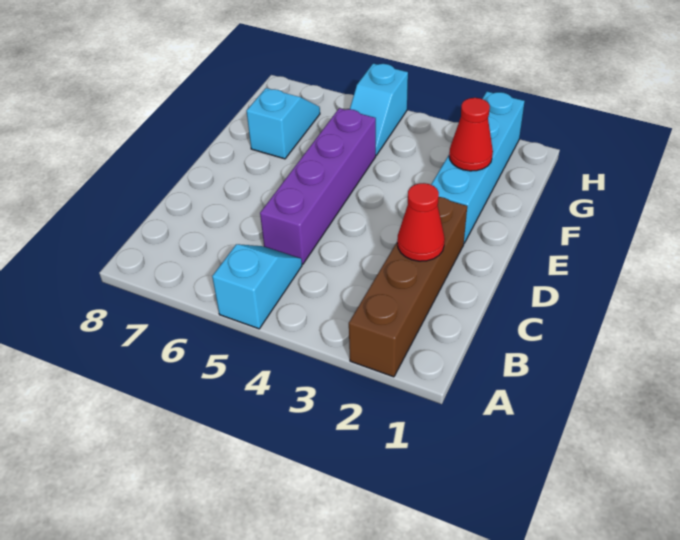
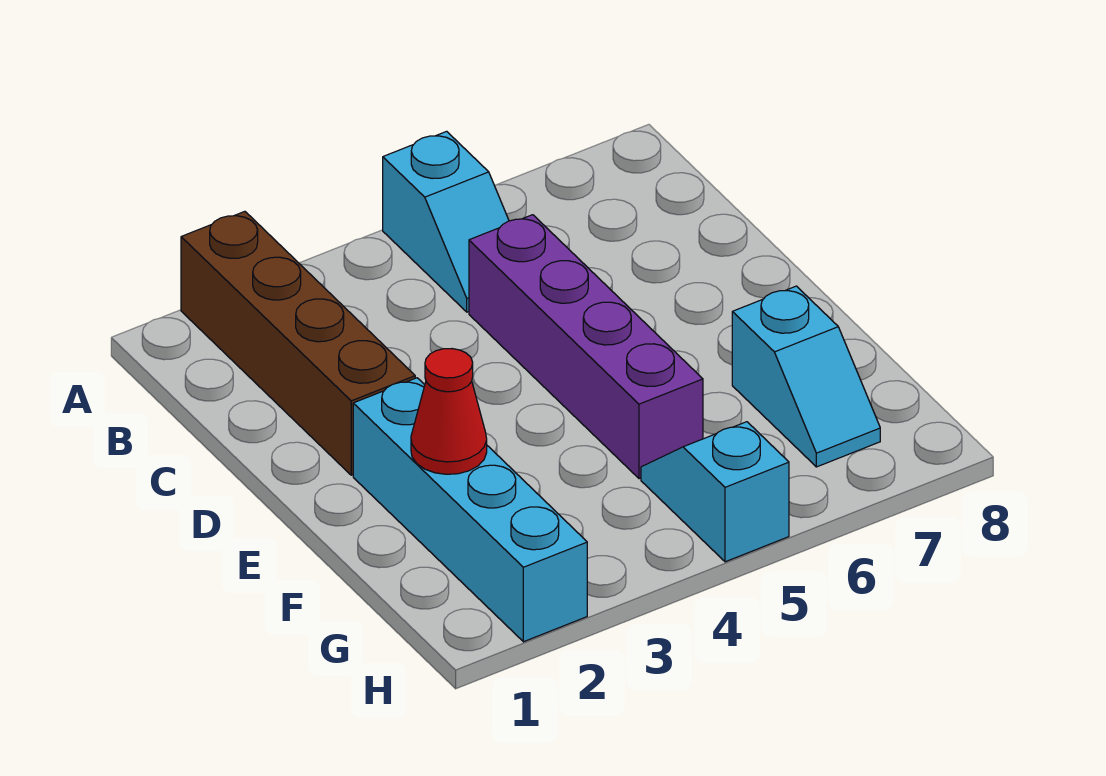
red cone C2 level 2 -> none

